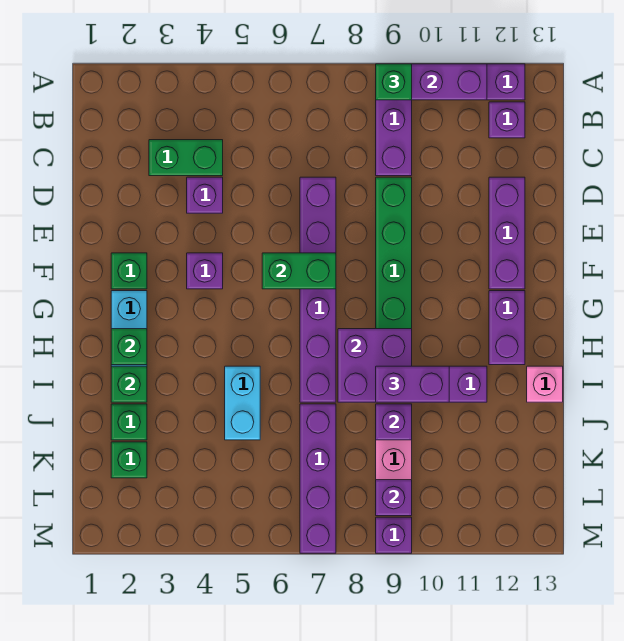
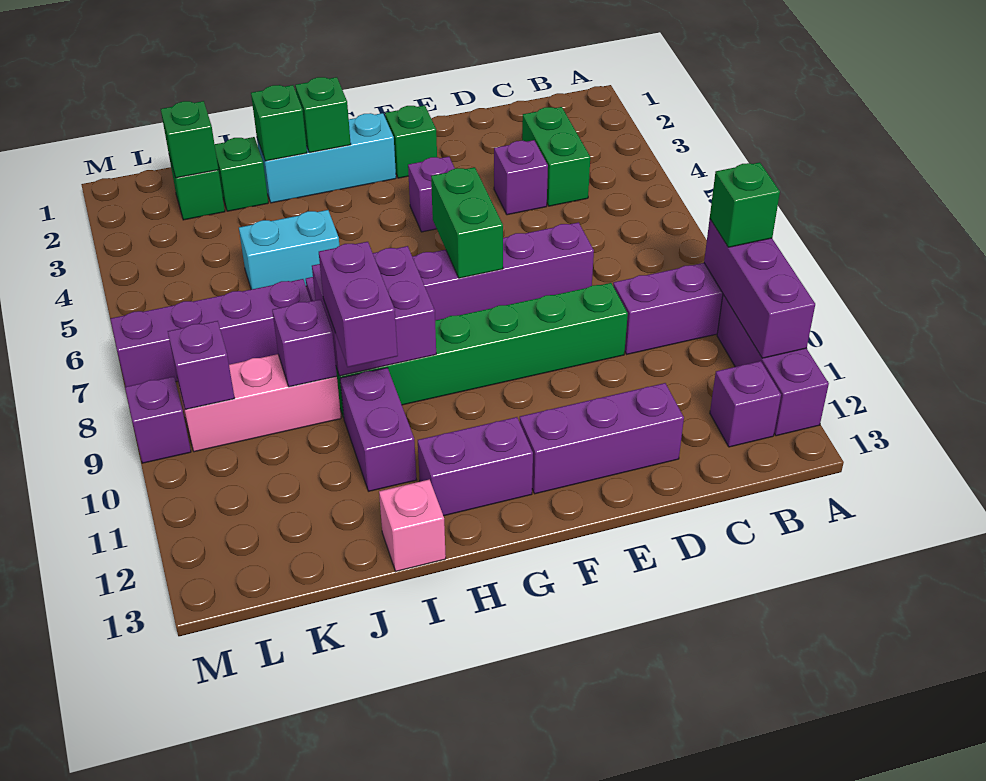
none -> green brick K2 level 2

